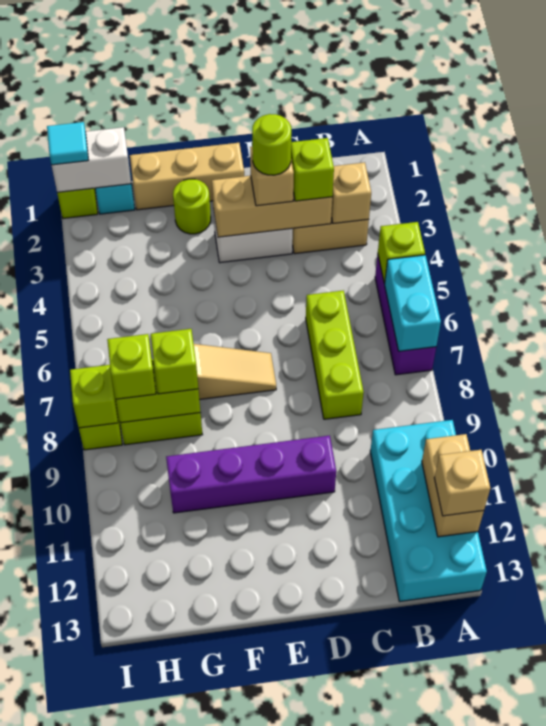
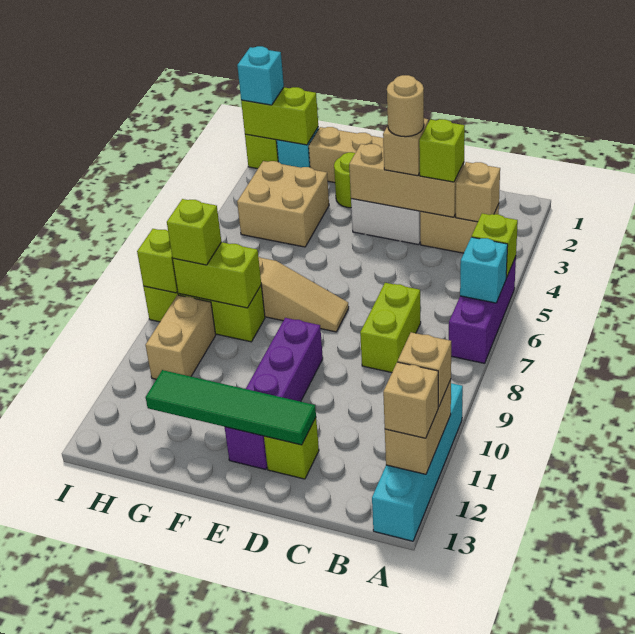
cyan brick A6:A7 level 2 -> cyan brick A6 level 2
cyan brick A10:B13 level 1 -> cyan brick A10:A13 level 1
none -> tan brick A11 level 3
lime brick C6:C8 level 1 -> lime brick C7:C8 level 1
lime round brick D3 level 4 -> tan round brick D3 level 4
purple brick D10:G10 level 1 -> purple brick E9:E12 level 1
none -> green tile D12:G12 level 2
none -> tan brick G3:H4 level 1
lime brick G8 level 3 -> lime brick D12 level 1
white brick H1:I1 level 2 -> lime brick H1:I1 level 2
none -> tan brick H9:H10 level 1
cyan tile I1 level 3 -> cyan brick I1 level 3

